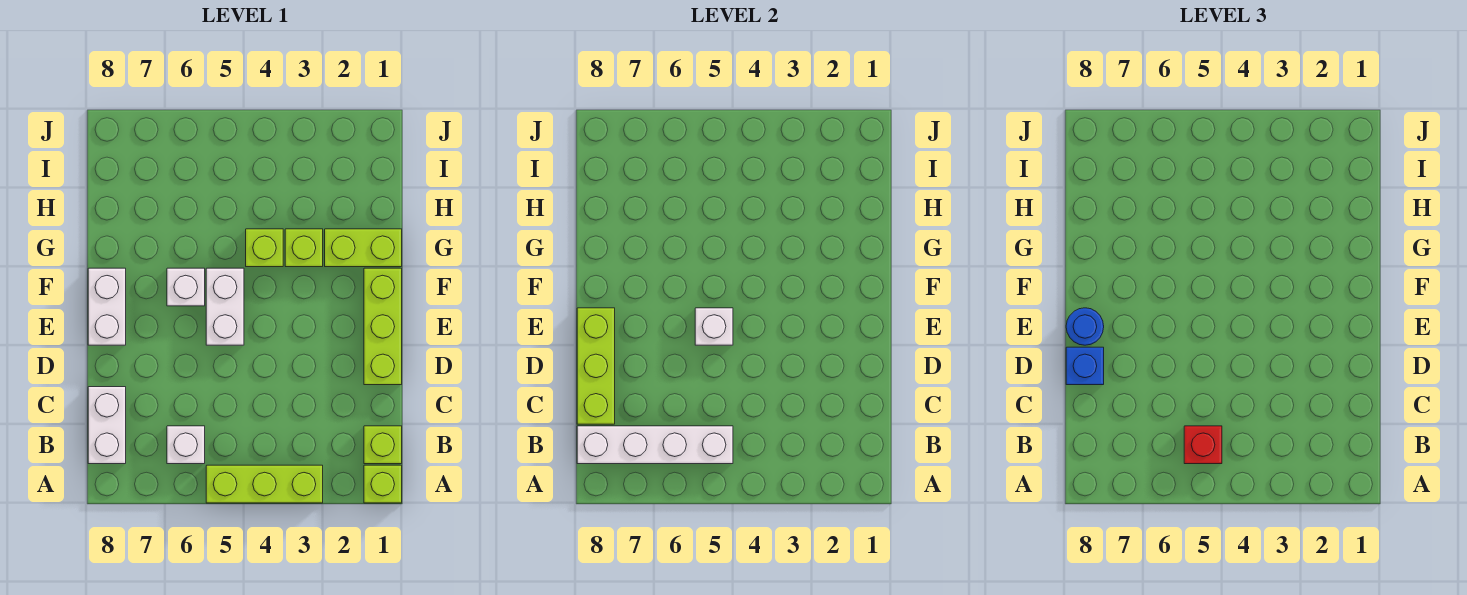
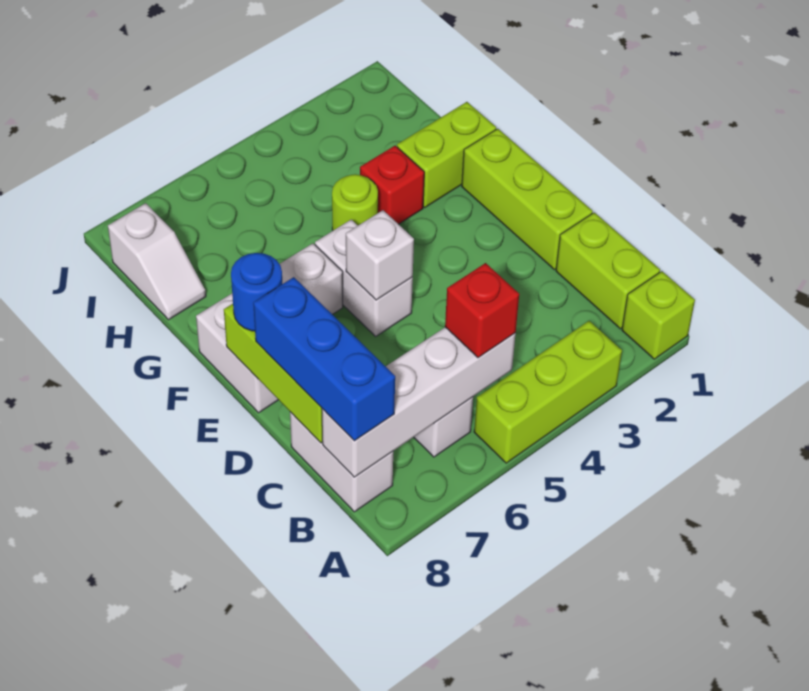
lime brick B1 level 1 -> lime brick B1:C1 level 1
blue brick D8 level 3 -> blue brick B8:D8 level 3
lime brick G3 level 1 -> red brick G3 level 1
lime brick G4 level 1 -> lime round brick G4 level 1
none -> white slope H8:I8 level 1 top I

